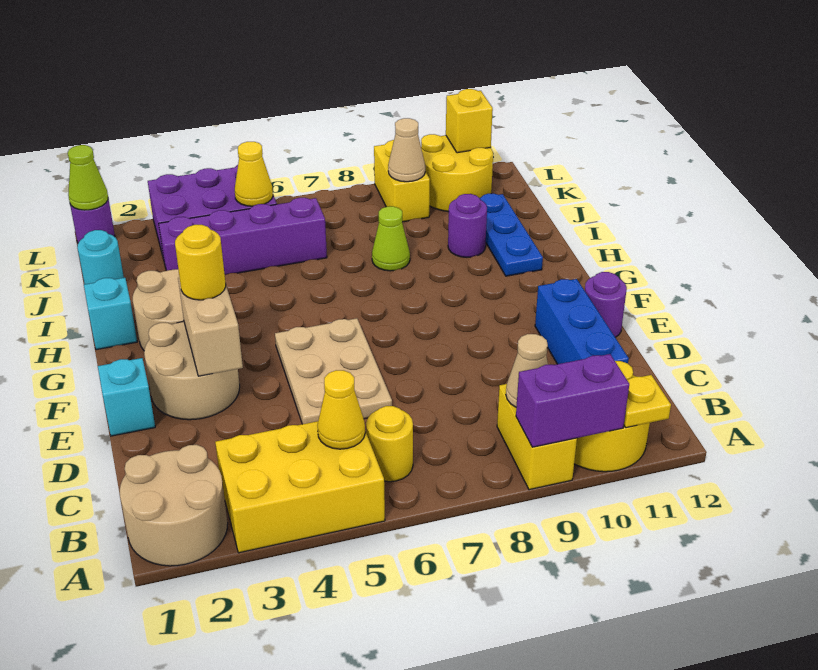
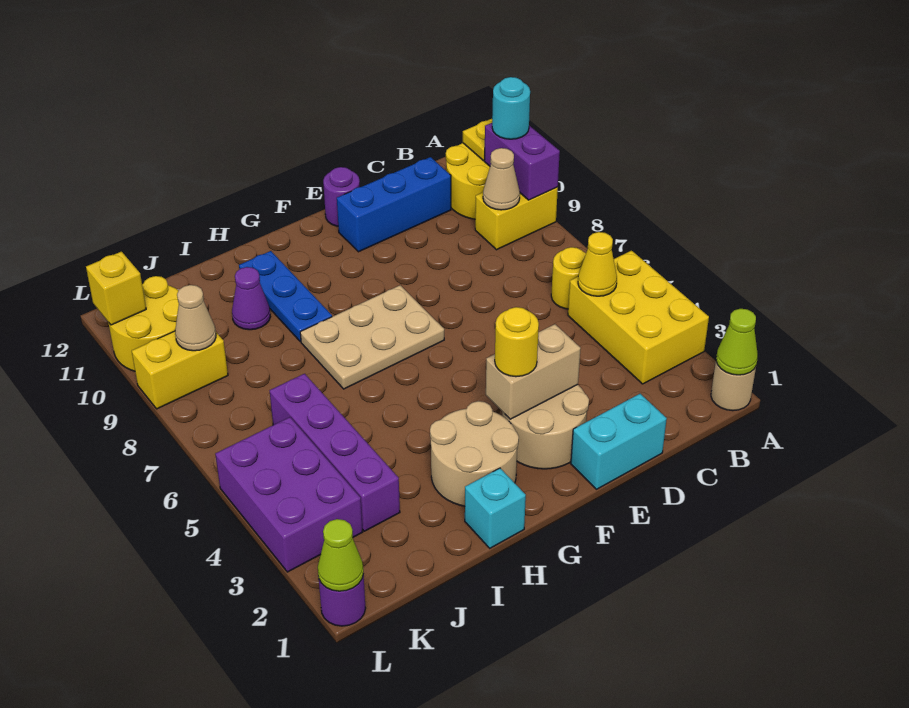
tan round brick A1:B2 level 1 -> tan round brick A1 level 1
tan plate D5:F6 level 1 -> tan plate F7:H8 level 1
cyan brick E1 level 1 -> cyan brick D1:E1 level 1
blue plate H11:J11 level 1 -> blue plate H9:H11 level 1
lime cone I8 level 1 -> lime cone A1 level 2
purple round brick I10 level 1 -> purple cone I10 level 1
cyan round brick J1 level 1 -> cyan round brick A10 level 3
yellow cone K5 level 2 -> none

